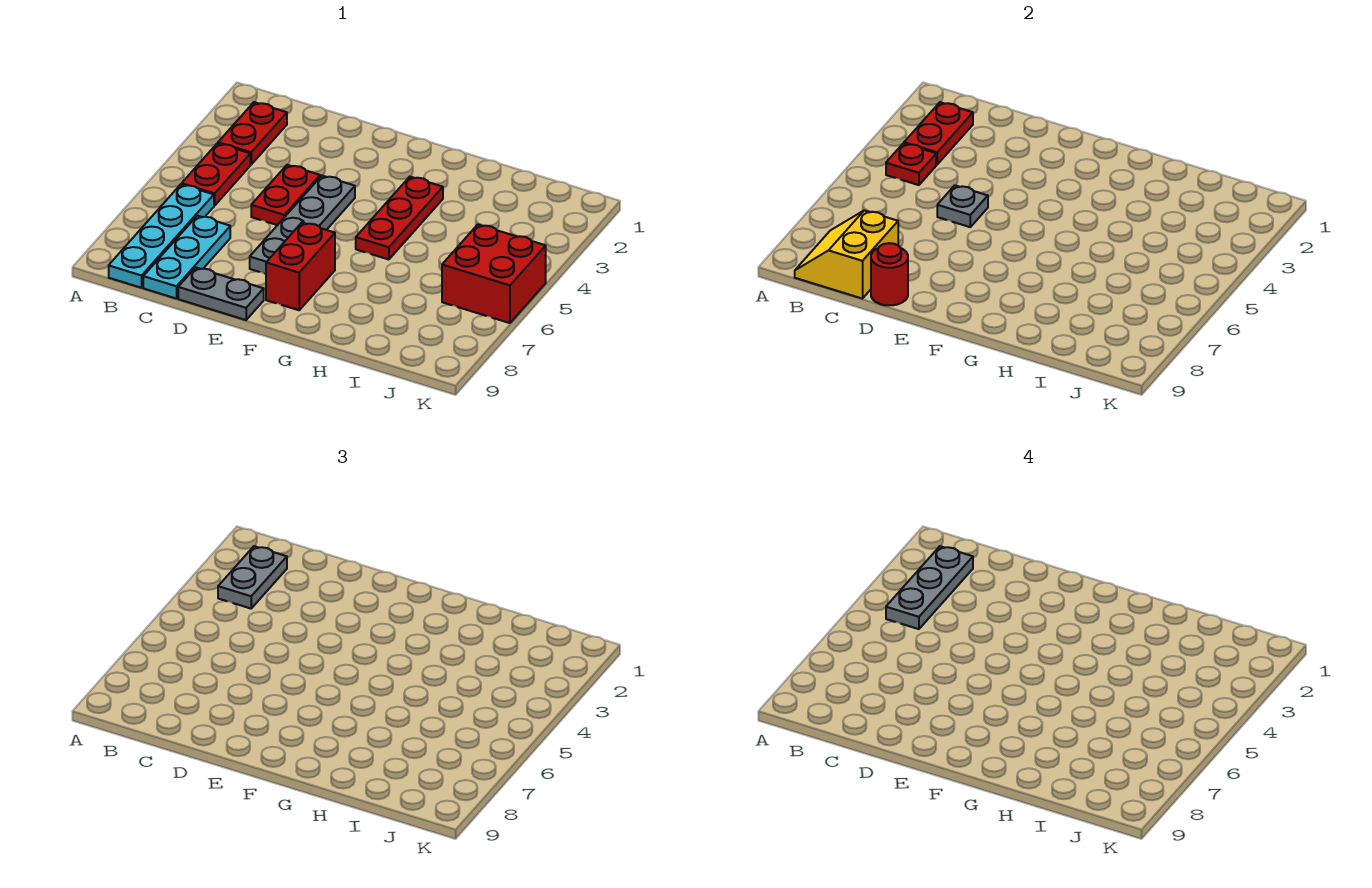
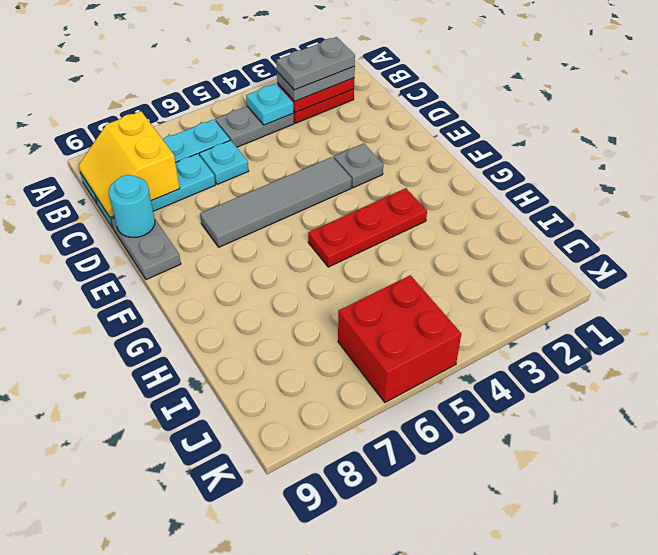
grey plate B2:B4 level 4 -> grey plate B2:B3 level 4
red plate B4:B5 level 1 -> grey plate B4:B5 level 1
red plate B4 level 2 -> cyan plate B4 level 2
yellow slope B8:C9 level 2 top C -> yellow slope B8:C9 level 2 top 8
none -> cyan plate C6 level 1
red plate D4:D5 level 1 -> none
grey plate D5 level 2 -> grey plate E3 level 1
red round brick D9 level 2 -> cyan round brick D9 level 2
grey plate E4:E7 level 1 -> grey tile E4:E7 level 1
red brick F7:F8 level 1 -> none

